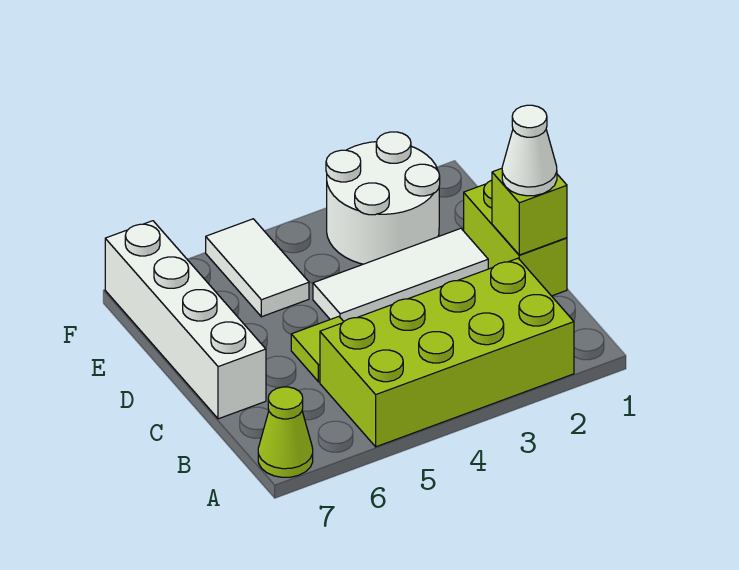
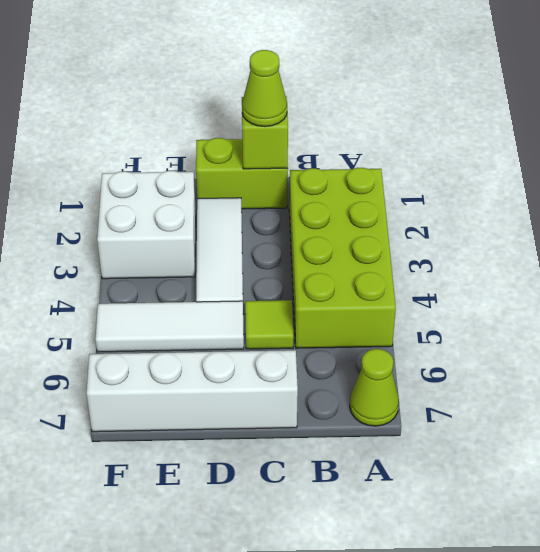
white cone C1 level 3 -> lime cone C1 level 3
white round brick E2:F3 level 1 -> white brick E2:F3 level 1
white tile E5:F5 level 1 -> white tile D5:F5 level 1

